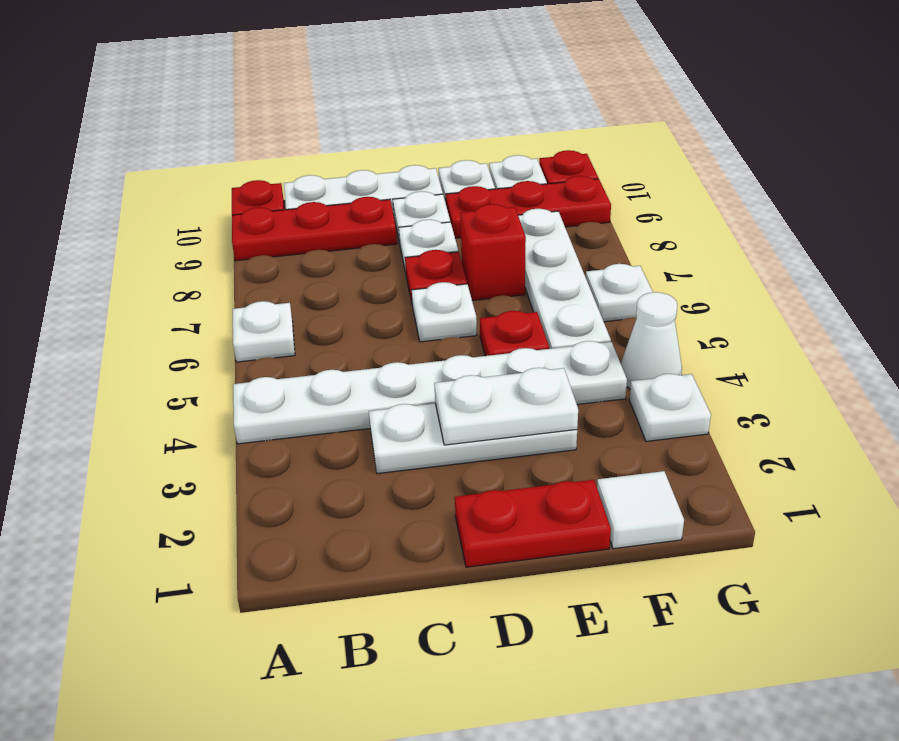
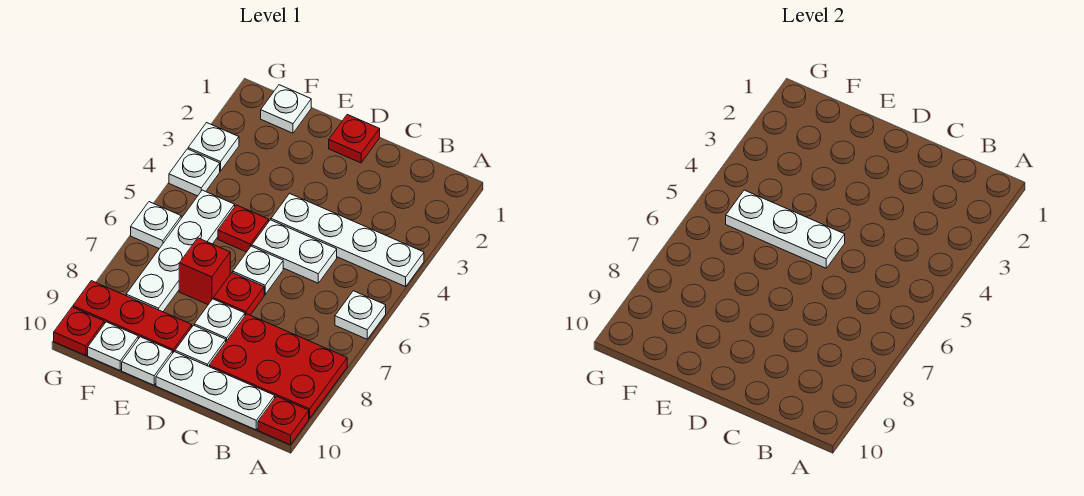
white plate A4:F4 level 1 -> white plate A4:D4 level 1
red plate A9:C9 level 1 -> red plate A8:C9 level 1
white plate C3:E3 level 1 -> white plate D5:F5 level 2
red plate D1:E1 level 1 -> red plate D1 level 1
white plate D3:E3 level 2 -> white plate C5:D5 level 1
white tile F1 level 1 -> white plate F1 level 1
white cone G4 level 1 -> white plate G4 level 1

